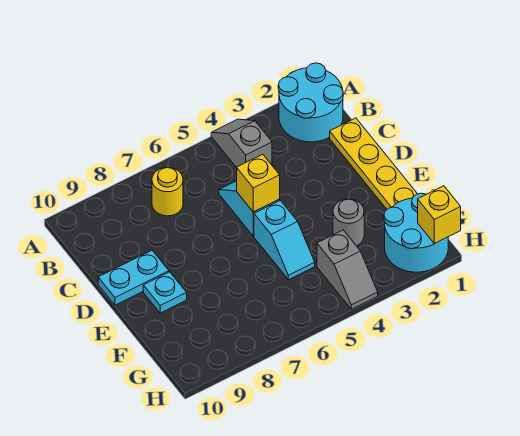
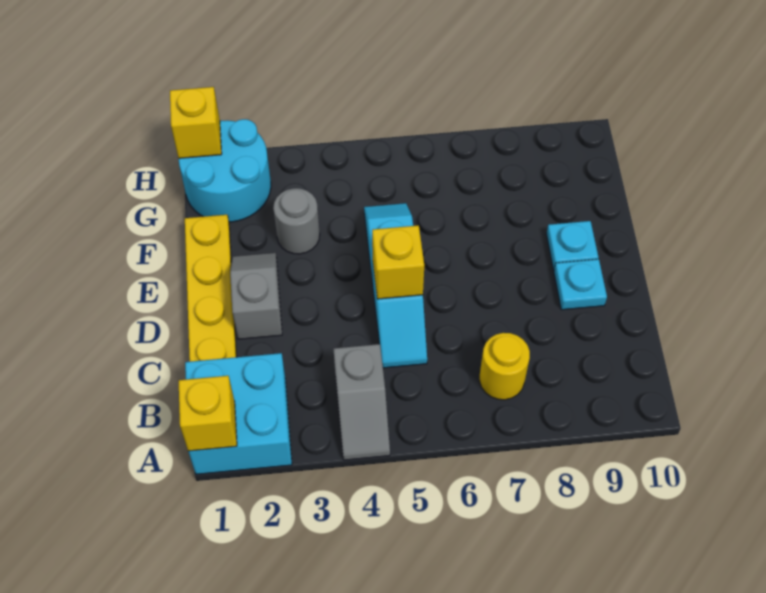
cyan round brick A1:B2 level 1 -> cyan brick A1:B2 level 1
none -> yellow brick A1 level 2
cyan plate D9:D10 level 1 -> cyan plate D9 level 1
grey slope G4:H4 level 1 top G -> grey slope D2:E2 level 1 top D

